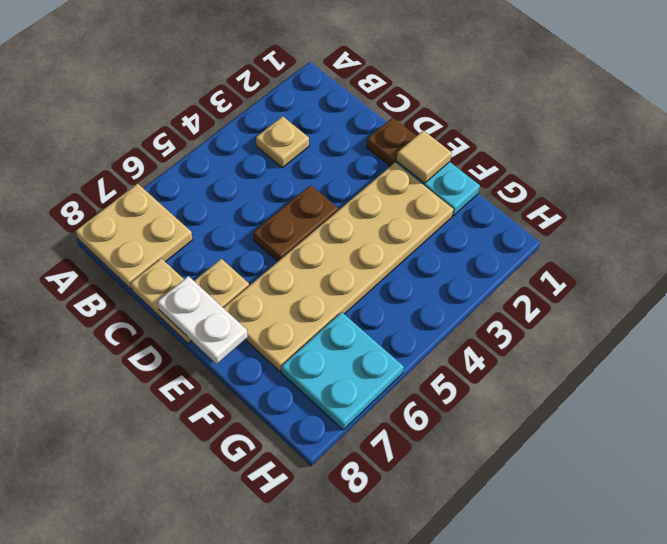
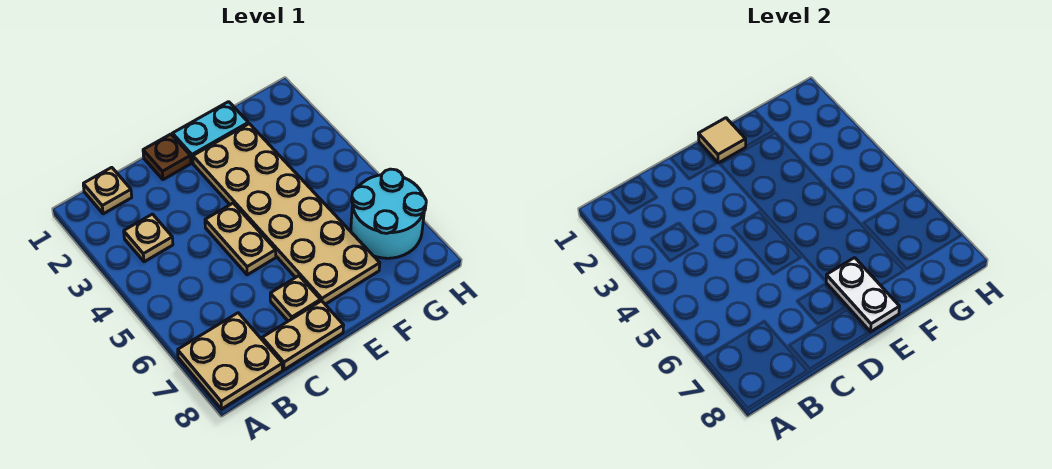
none -> tan plate B1 level 1
brown plate D4:D5 level 1 -> tan plate D4:D5 level 1
white plate D8:E8 level 2 -> white plate E7:E8 level 2
cyan plate G6:H7 level 1 -> cyan round brick G6:H7 level 1

